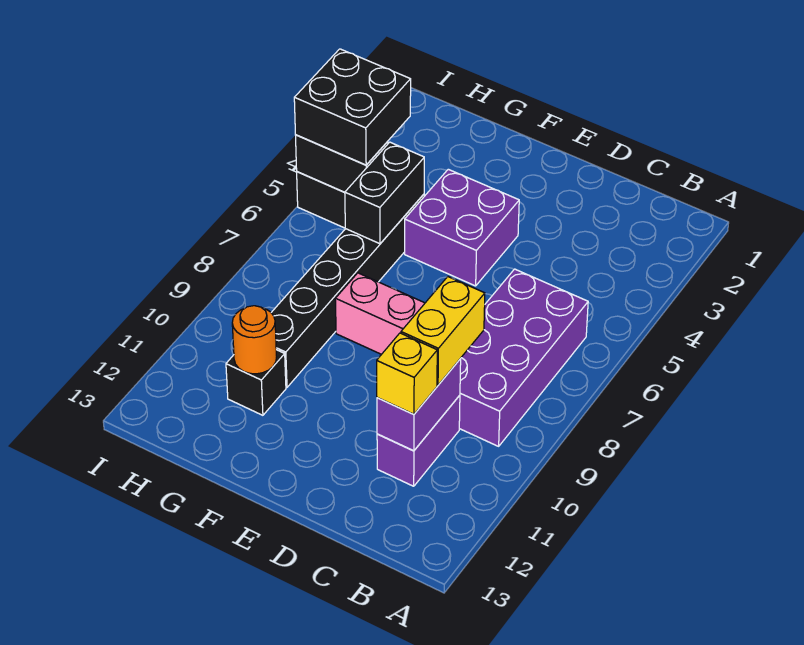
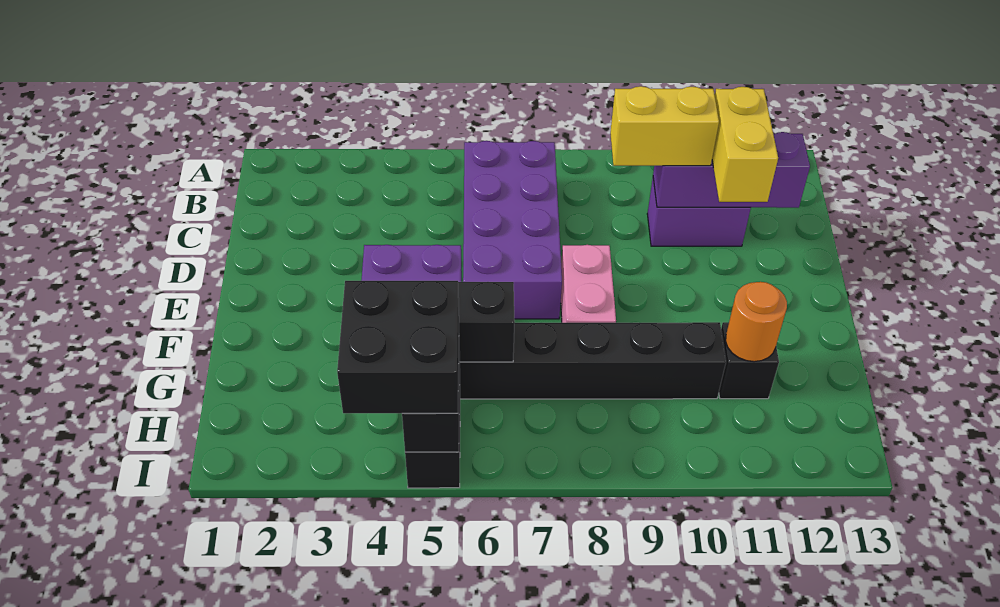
purple brick B6:C9 level 1 -> purple brick B6:E7 level 1
purple brick C10:C11 level 2 -> purple brick C10:C12 level 2
yellow brick C11 level 3 -> yellow brick C11:D11 level 3

